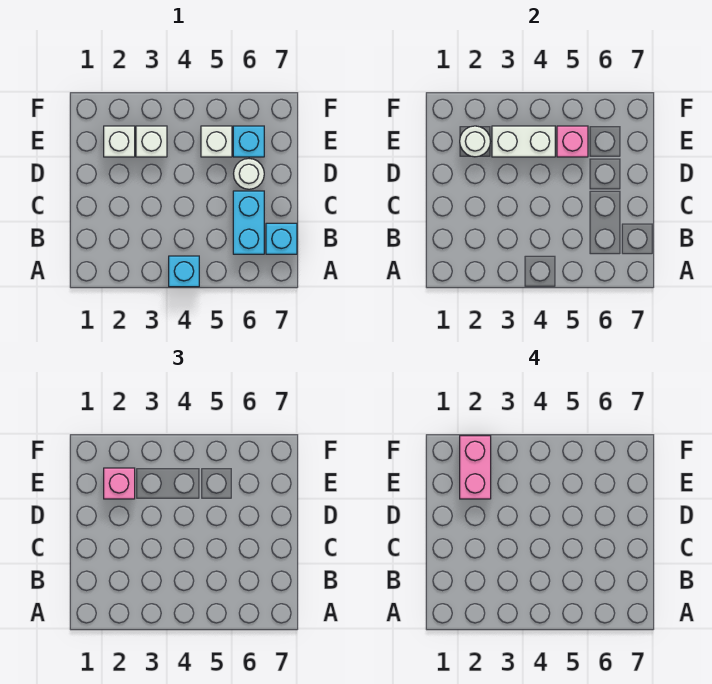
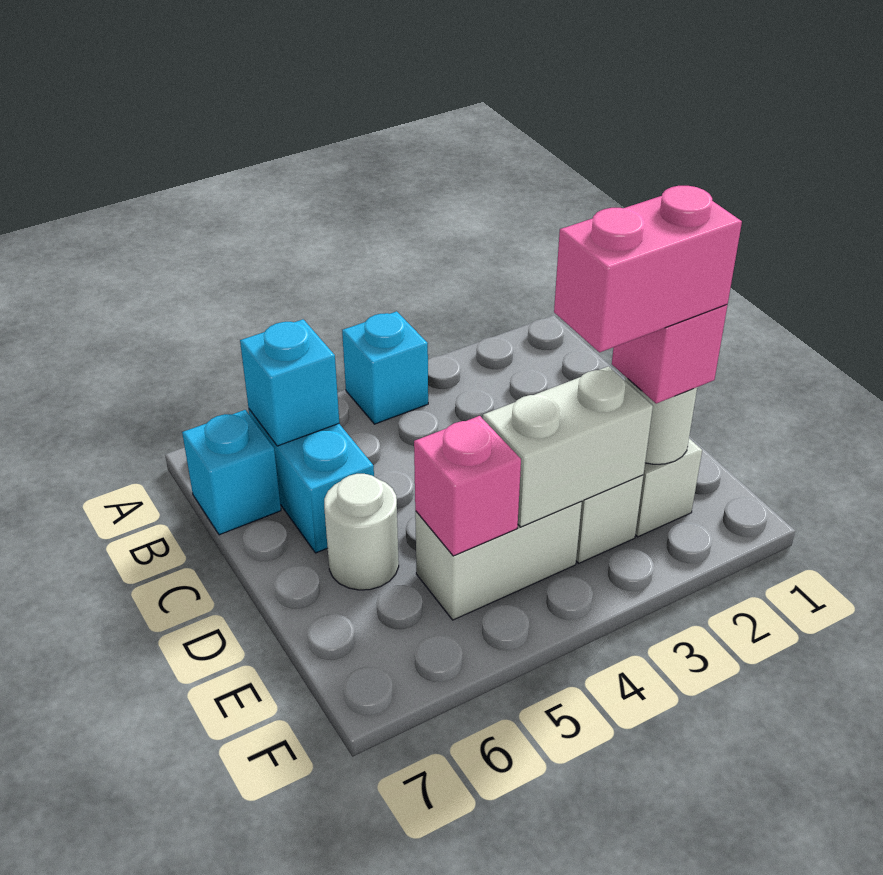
pink brick E2:F2 level 4 -> pink brick E2:E3 level 4
white brick E5 level 1 -> white brick E4:E5 level 1
cyan brick E6 level 1 -> cyan brick B6 level 2

